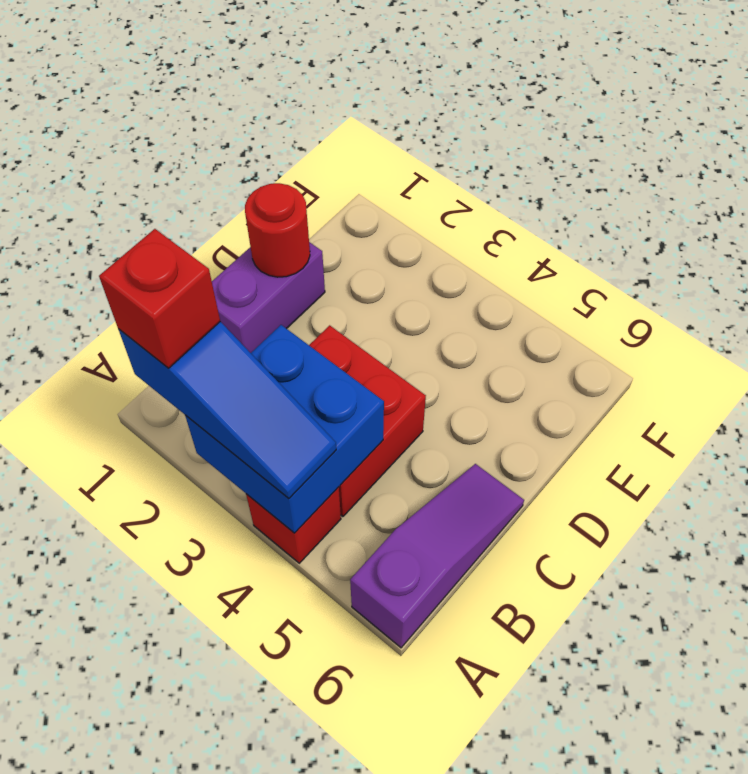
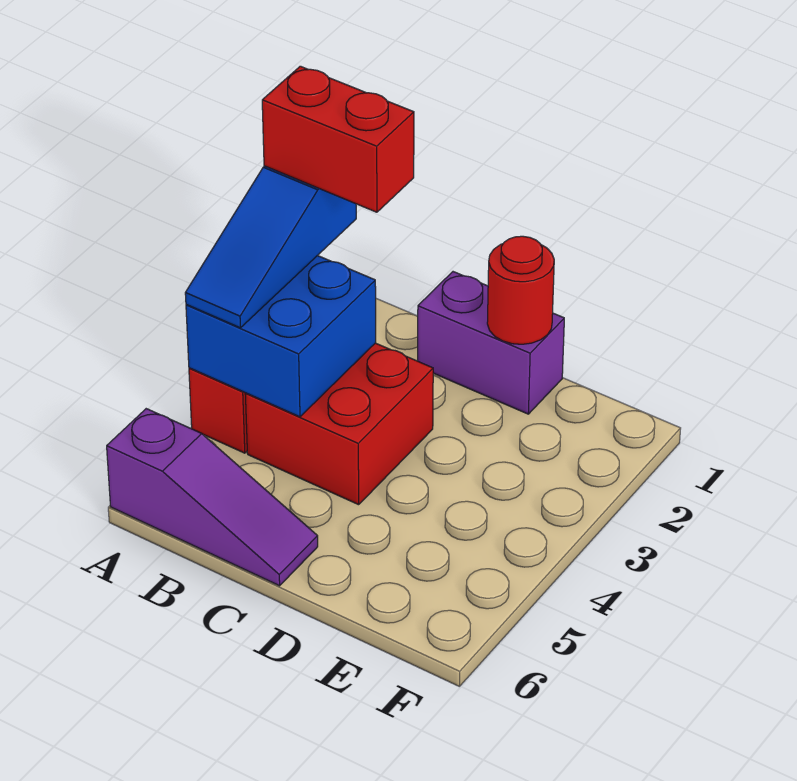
red brick A2 level 4 -> red brick A2:B2 level 4

